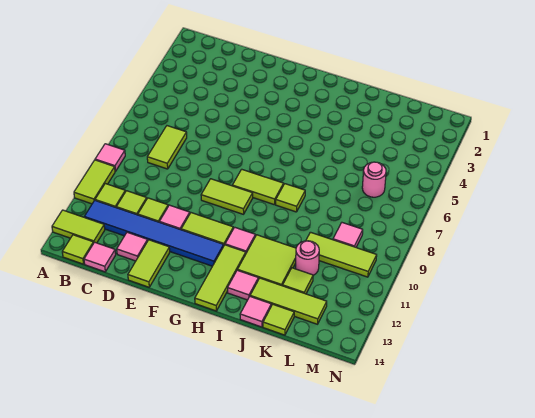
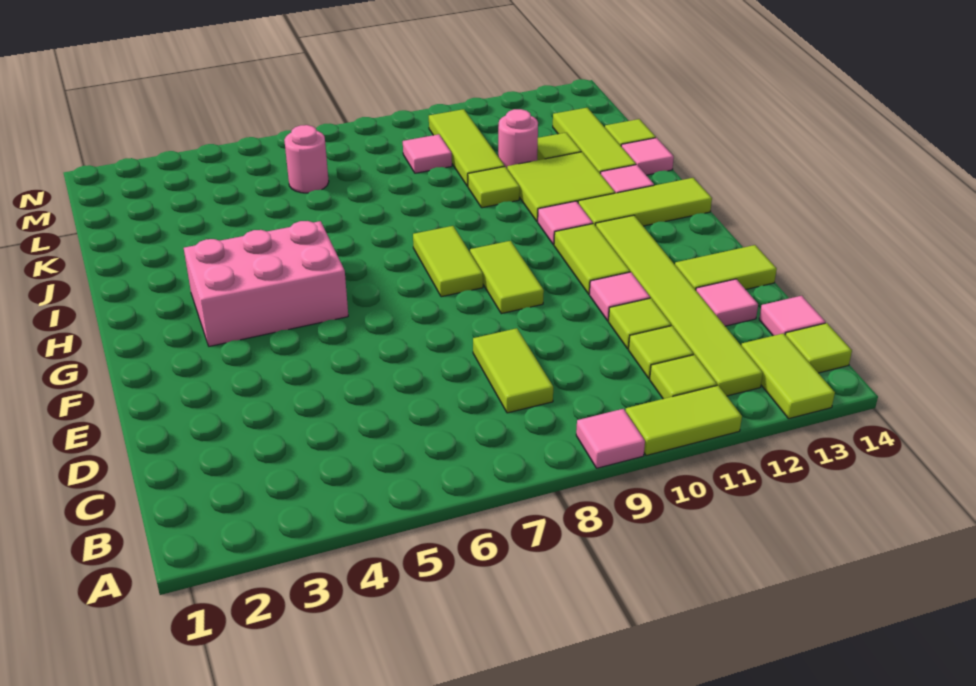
blue tile B12:G12 level 1 -> lime tile B12:G12 level 1
lime tile C7:C8 level 1 -> lime tile C8:D8 level 1
none -> pink brick G3:H5 level 1
lime tile I8 level 1 -> lime tile J10 level 1

